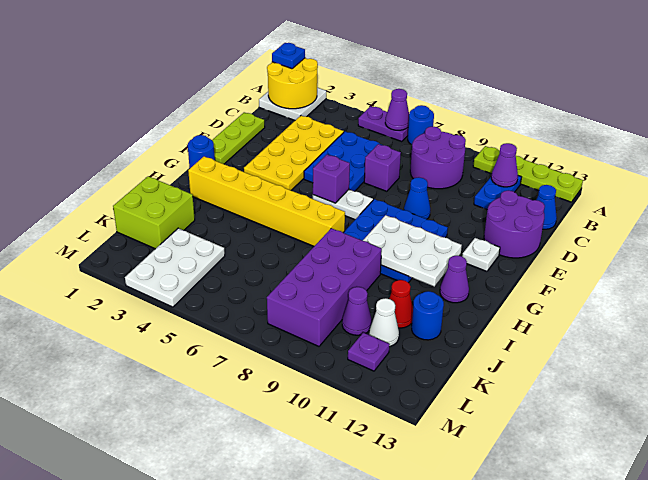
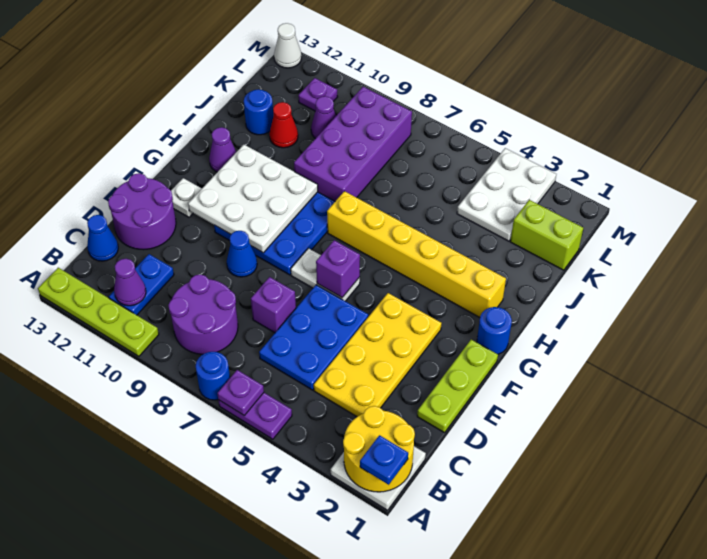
purple cone A6 level 2 -> purple plate A6 level 2
white plate G9:H11 level 2 -> white plate F9:H11 level 2
lime brick J1:K2 level 1 -> lime brick K1:K2 level 1
white cone K11 level 1 -> white cone M13 level 1

